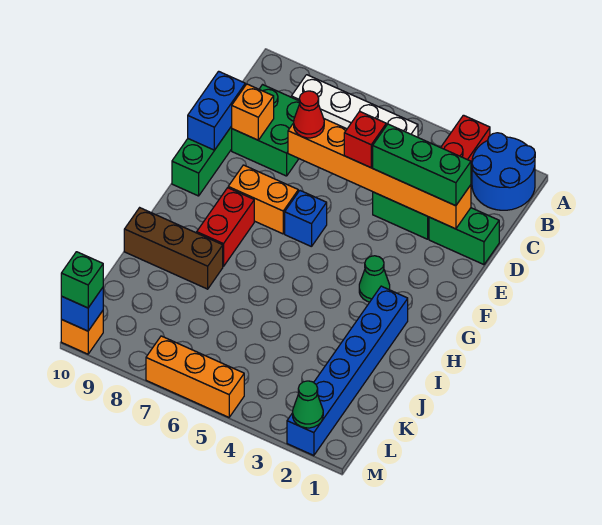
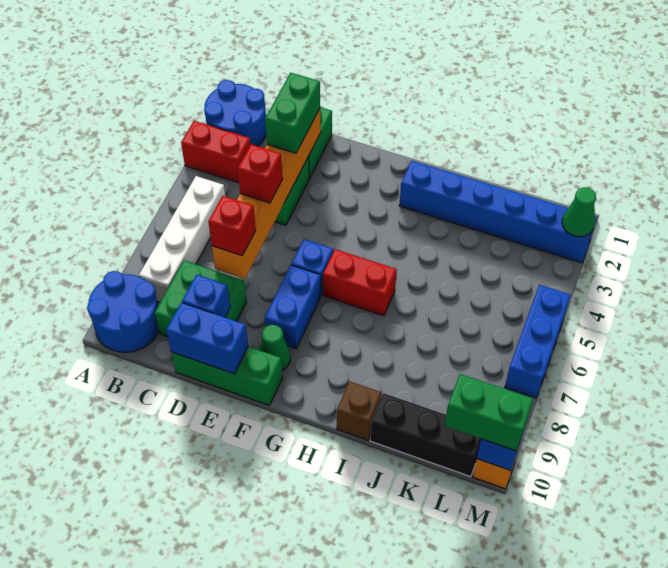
none -> blue round brick A9:B10 level 1
green brick D2:D4 level 3 -> green brick D2:D3 level 3
red cone D7 level 3 -> red brick D7 level 3
orange brick D9 level 2 -> blue brick D9 level 2
orange brick F7:F8 level 1 -> blue brick F7:F8 level 1
green cone G3 level 1 -> green cone F9 level 1
red brick G8:H8 level 1 -> red brick G6:H6 level 1
brown brick I8:I10 level 1 -> brown brick I10 level 1
none -> black brick J10:L10 level 1
orange brick M5:M7 level 1 -> blue brick M5:M7 level 1
green brick M10 level 3 -> green brick L10:M10 level 3

